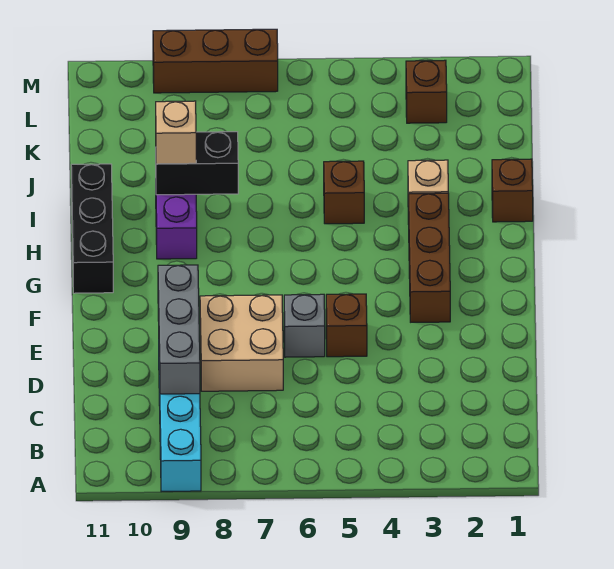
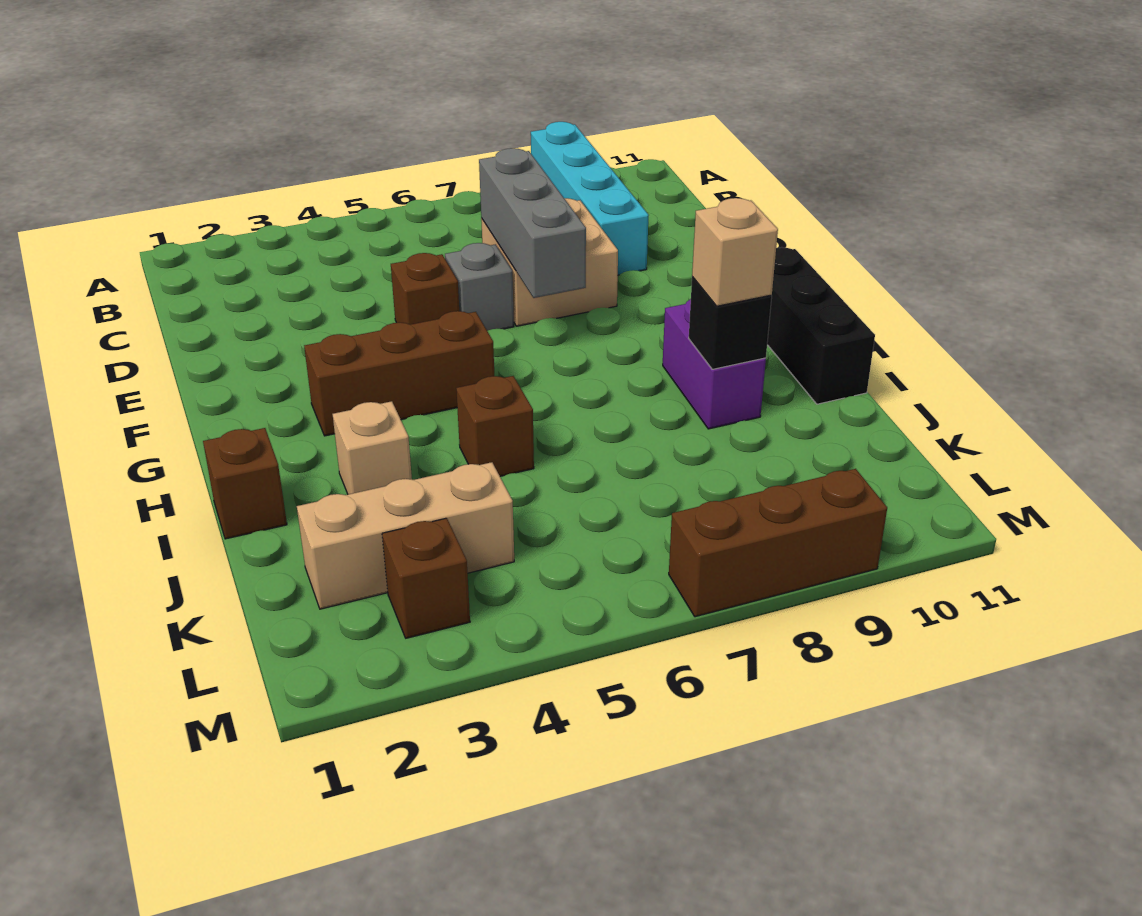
grey brick C9:E9 level 2 -> grey brick D7:F7 level 2
brown brick F3:H3 level 1 -> brown brick G3:G5 level 1
black brick I8:I9 level 2 -> black brick I9 level 2
none -> tan brick K2:K4 level 1

